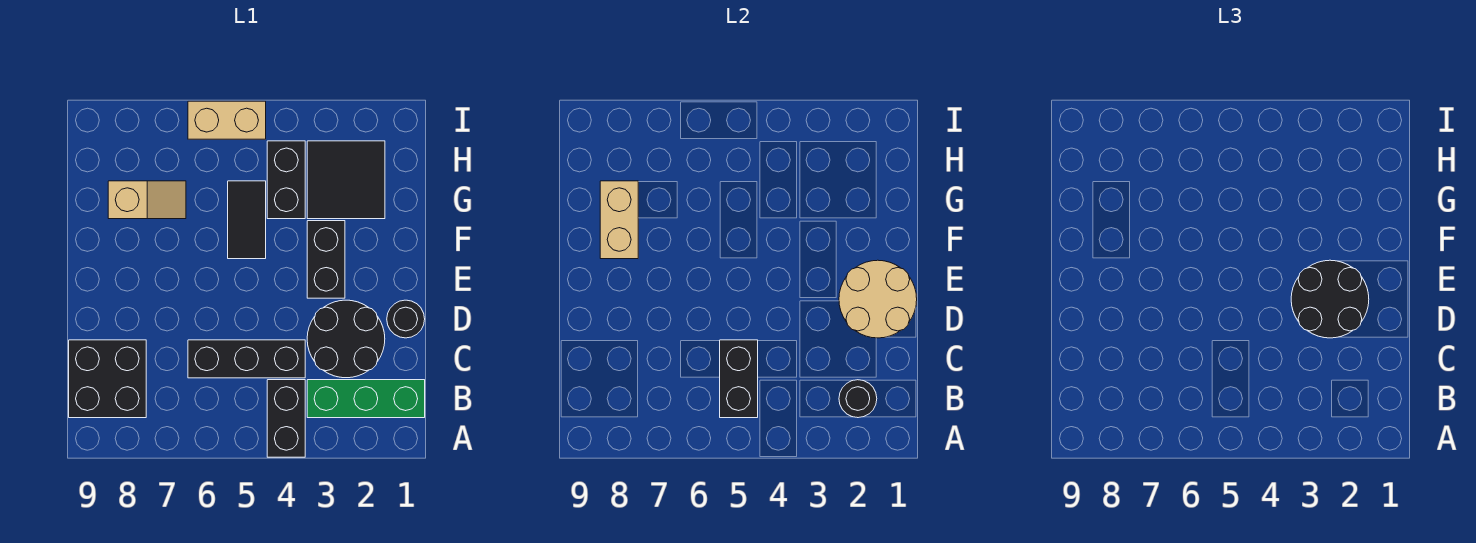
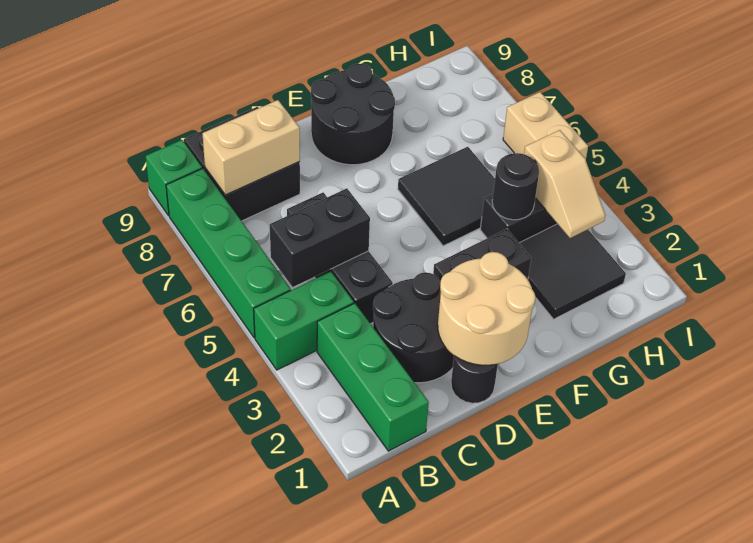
black brick A4:B4 level 1 -> green brick A4:B4 level 1
none -> green brick A5:A8 level 1
none -> green brick A9 level 1
black round brick B2 level 2 -> black round brick G4 level 2
black round brick D2:E3 level 3 -> black round brick E8:F9 level 1
black tile F5:G5 level 1 -> black tile F5:G6 level 1
tan brick F8:G8 level 2 -> tan brick B8:C8 level 2
tan slope G7:G8 level 1 top 8 -> tan slope H3:H4 level 2 top 4

